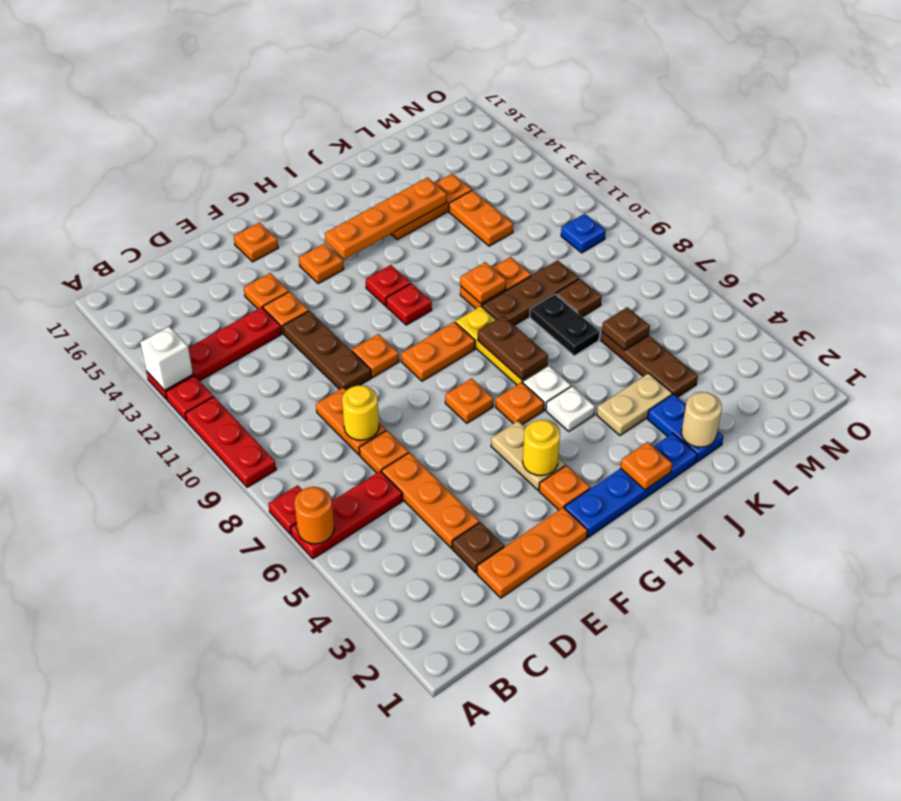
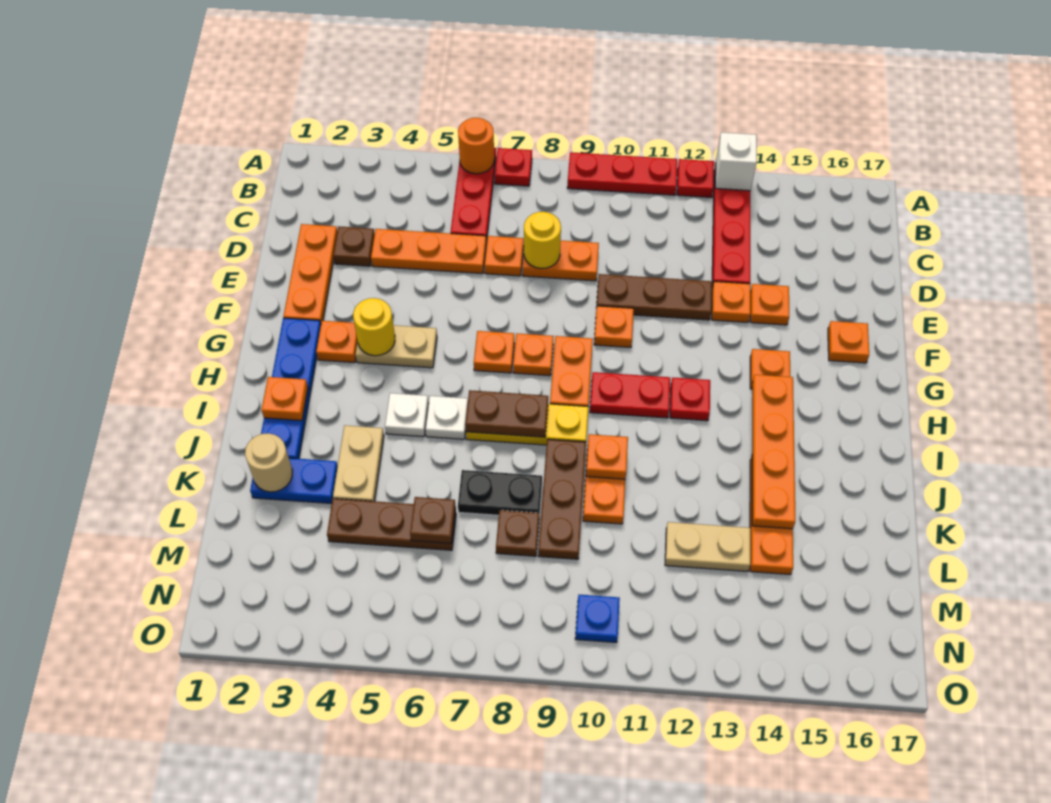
orange plate H6 level 1 -> orange plate G8 level 1
red plate H11 level 1 -> red plate H10:H11 level 1
orange plate L12:L13 level 1 -> tan plate L12:L13 level 1

